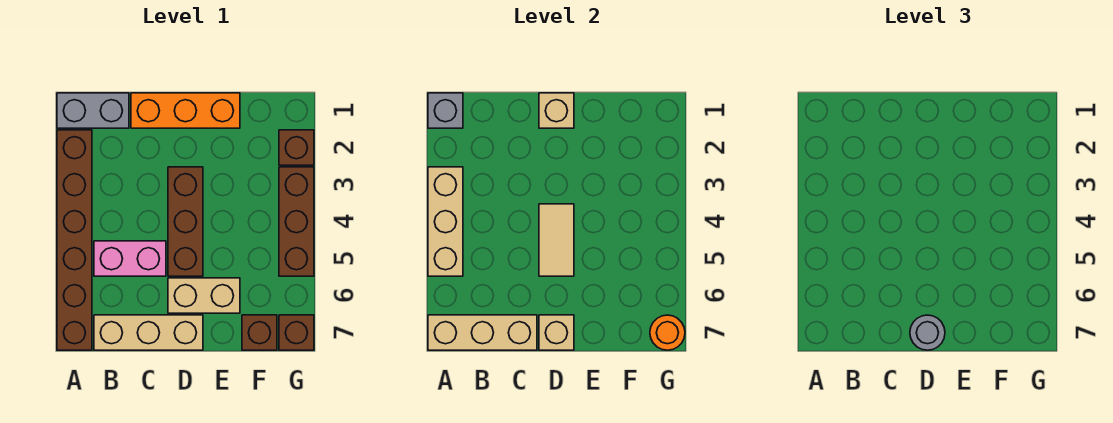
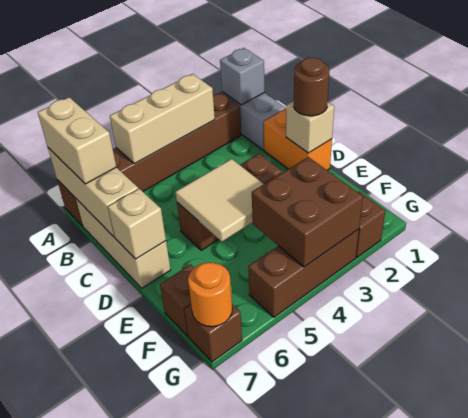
pink brick B5:C5 level 1 -> none
orange brick C1:E1 level 1 -> orange brick C1:D1 level 1
none -> brown round brick D1 level 3
tan tile D4:D5 level 2 -> tan tile D4:E5 level 2
tan brick D6:E6 level 1 -> tan brick A7:B7 level 3
grey round brick D7 level 3 -> none
none -> brown brick F3:G4 level 2

